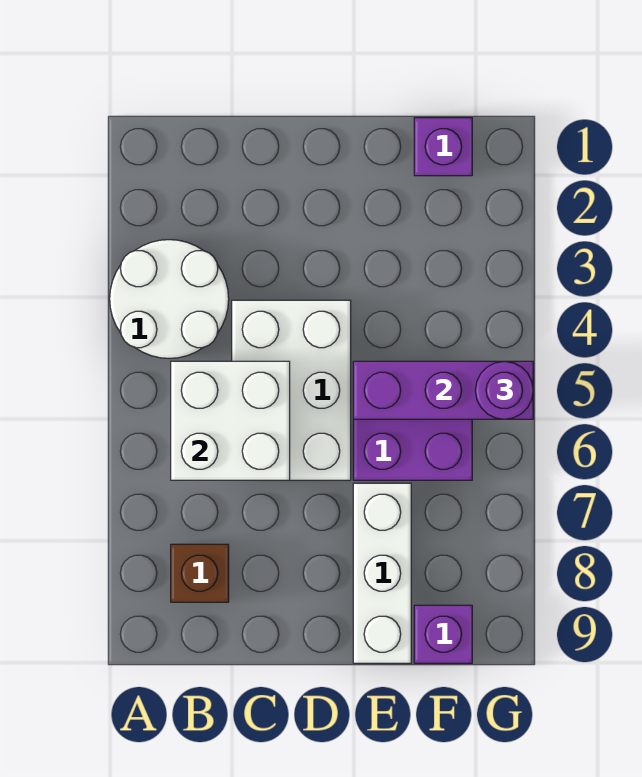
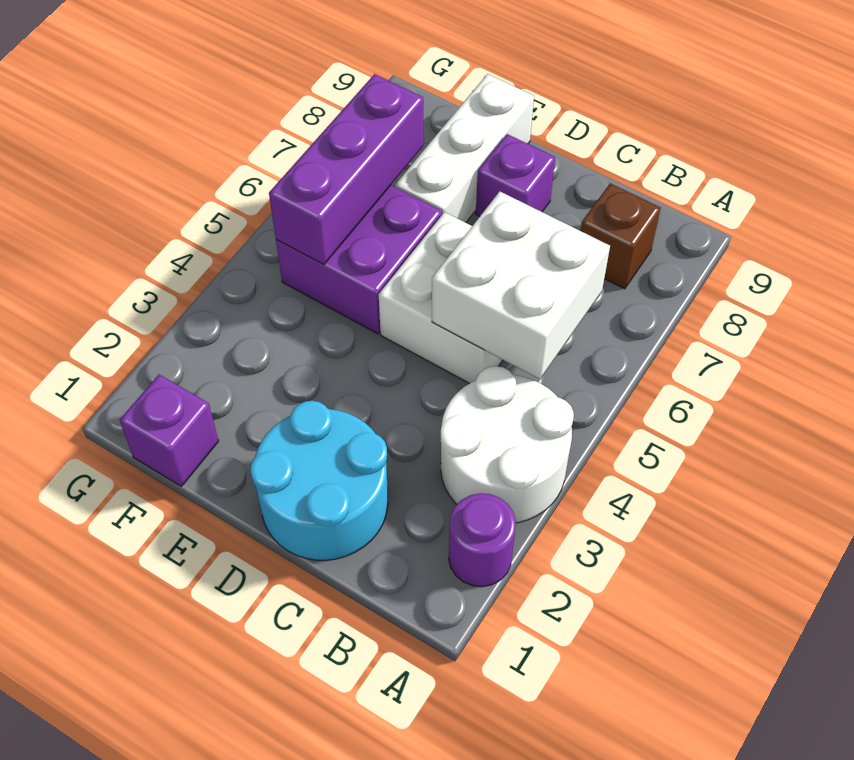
none -> cyan round brick C1:D2 level 1
white brick C4:D6 level 1 -> white brick C5:D6 level 1
purple brick E5:G5 level 2 -> purple brick F5:F7 level 2
purple brick F9 level 1 -> purple brick D8 level 1
purple round brick G5 level 3 -> purple round brick A2 level 1

